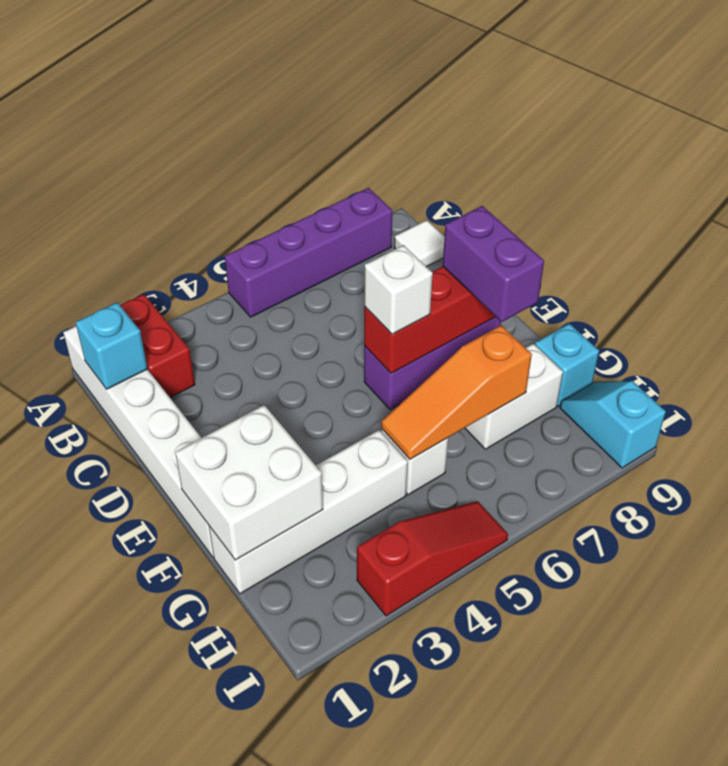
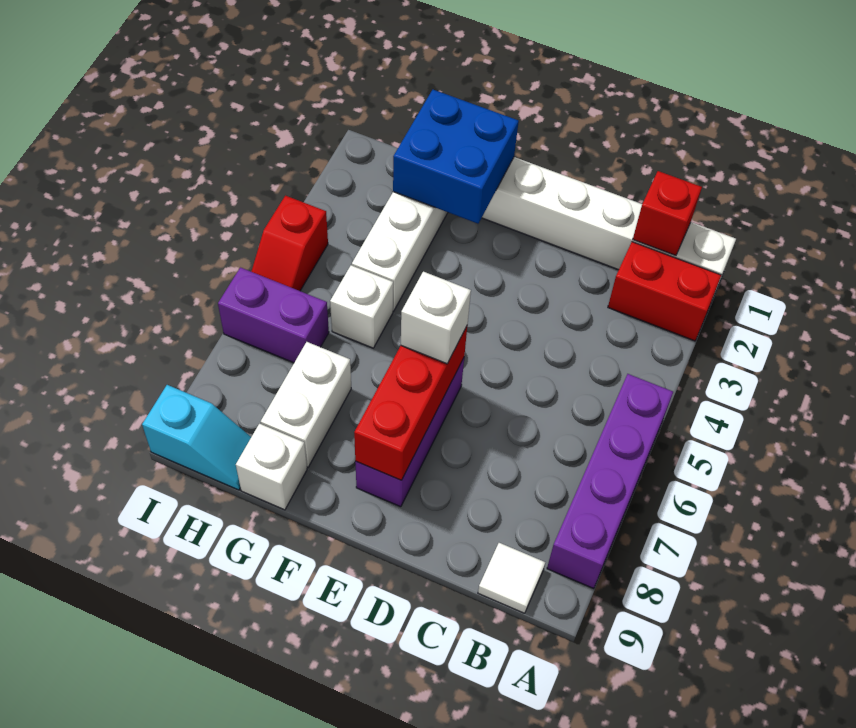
cyan brick B1 level 2 -> red brick B1 level 2
purple brick E8:F8 level 3 -> purple brick H6:I6 level 1
white brick F1:G2 level 2 -> blue brick F1:G2 level 2
orange slope G5:G7 level 2 top 7 -> none
cyan brick G9 level 1 -> white brick G9 level 1
red slope I3:I5 level 1 top 3 -> red slope I4:I5 level 1 top 4

